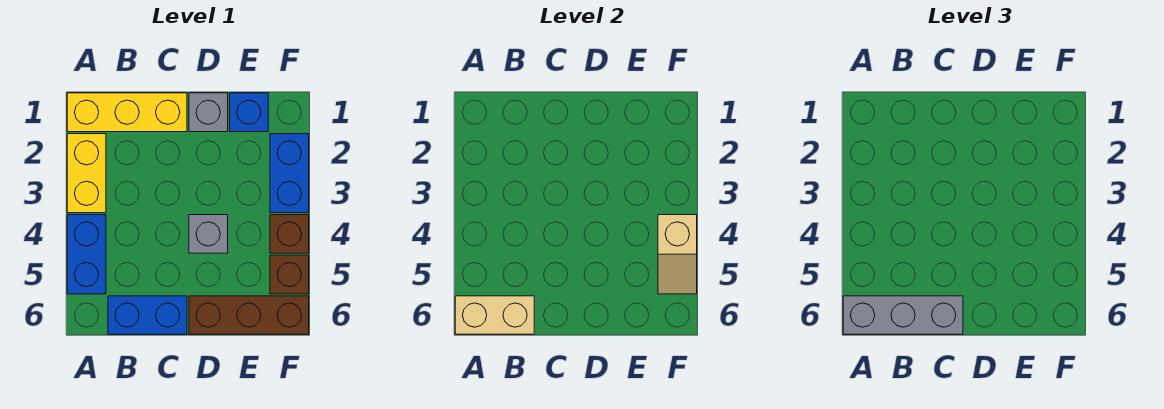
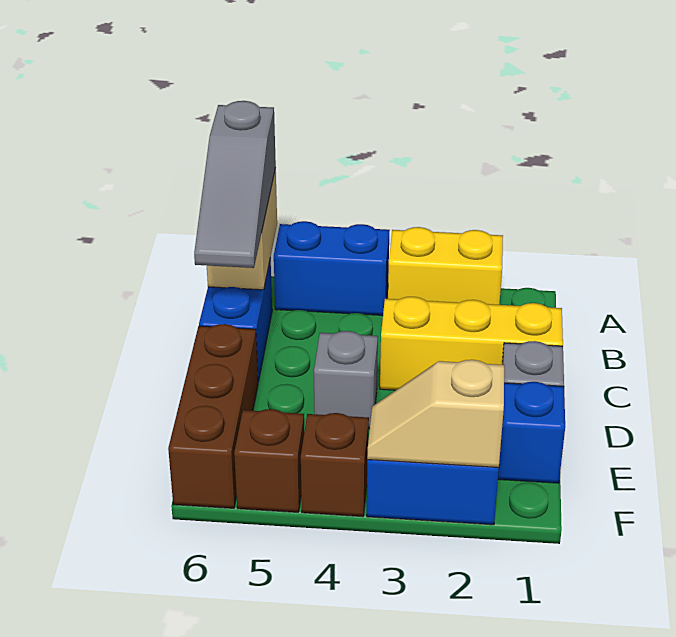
yellow brick A1:C1 level 1 -> yellow brick C1:C3 level 1
grey brick A6:C6 level 3 -> grey slope A6:C6 level 3 top A
tan slope F4:F5 level 2 top 4 -> tan slope F2:F3 level 2 top 2

